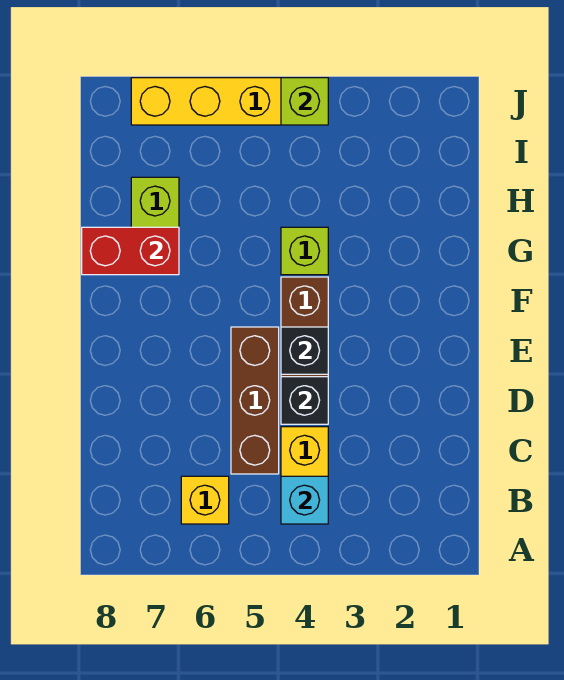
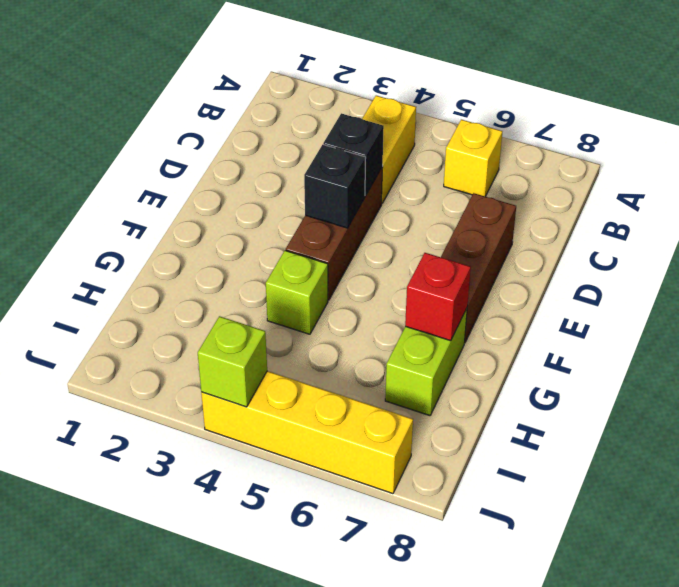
cyan brick B4 level 2 -> none
brown brick C5:E5 level 1 -> brown brick D7:F7 level 1
red brick G7:G8 level 2 -> red brick G7 level 2

